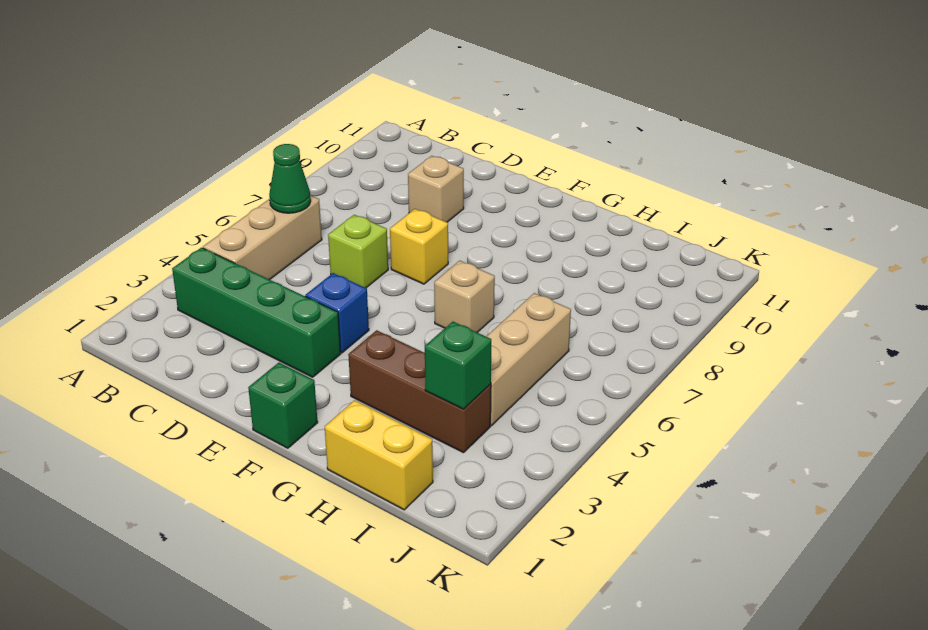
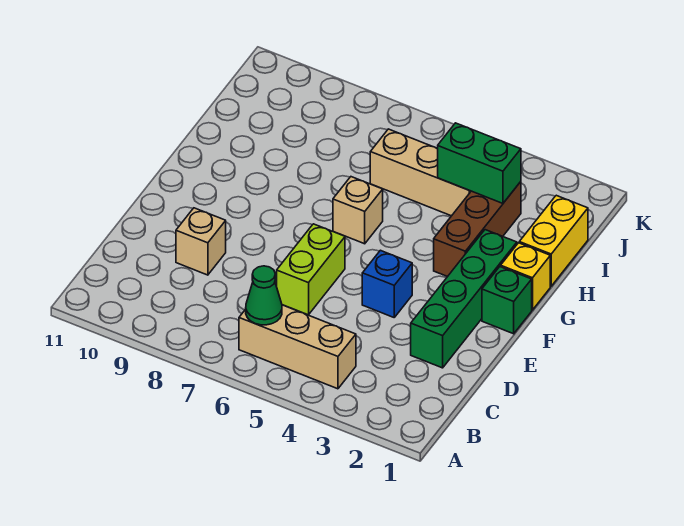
green brick B3:E3 level 1 -> green brick D2:G2 level 1
lime brick D6 level 1 -> lime brick D6:E6 level 1
yellow brick E7 level 1 -> yellow brick G1 level 1
green brick I3 level 2 -> green brick I3:I4 level 2

